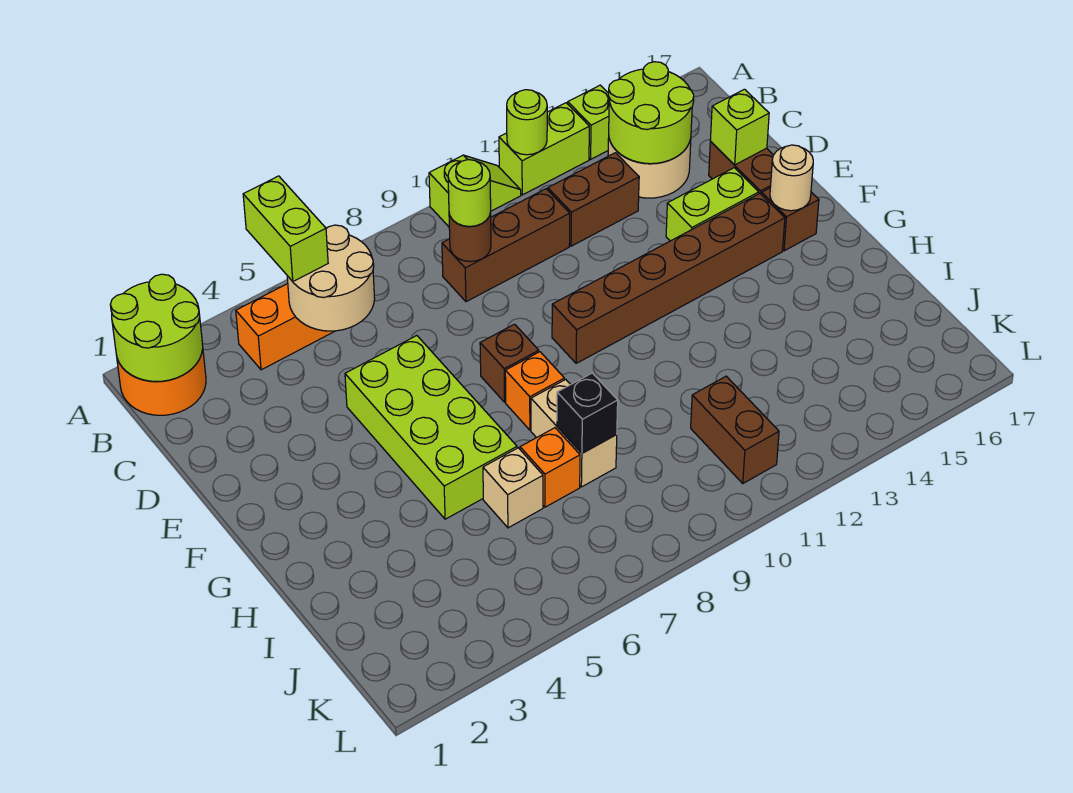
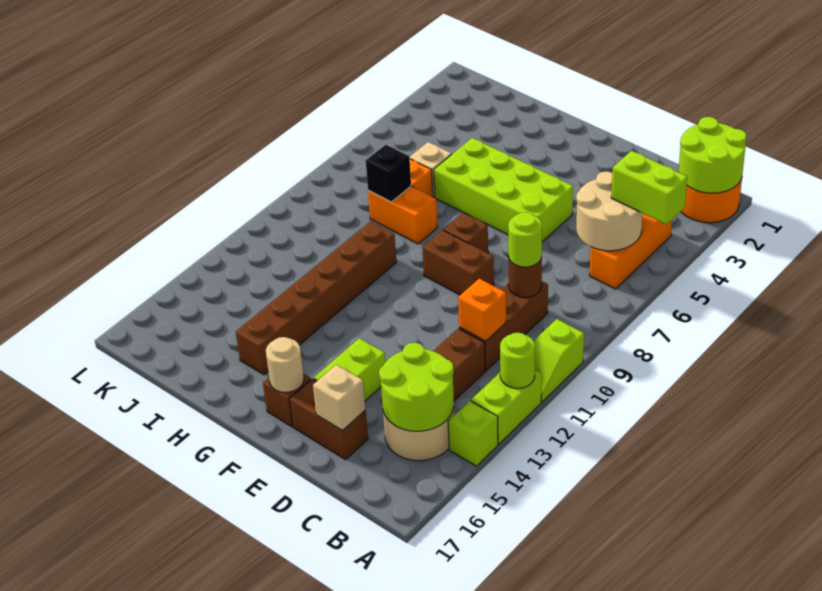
lime brick D16 level 2 -> tan brick D16 level 2
brown brick F10:F15 level 1 -> brown brick H10:H15 level 1
orange brick G8 level 1 -> orange brick C11 level 2
tan brick H8:I8 level 1 -> orange brick H8:I8 level 1
brown brick J11:K11 level 1 -> brown brick E9:F9 level 1

